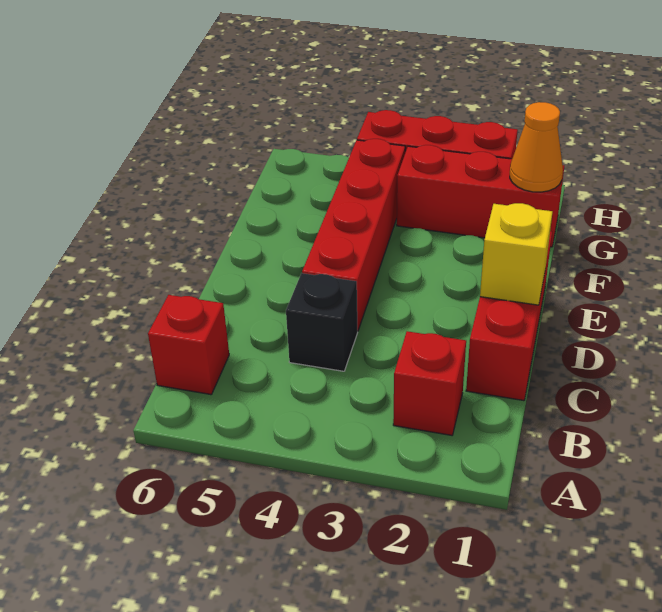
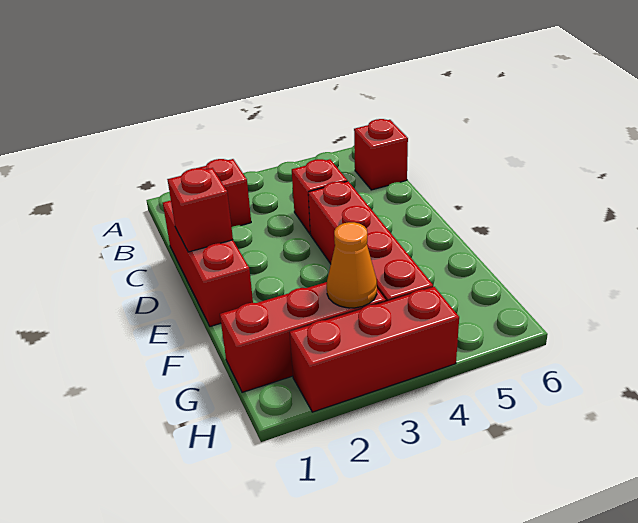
black brick C4 level 1 -> red brick C4 level 1
yellow brick D1 level 2 -> red brick D1 level 2
orange cone G1 level 2 -> orange cone G3 level 2

